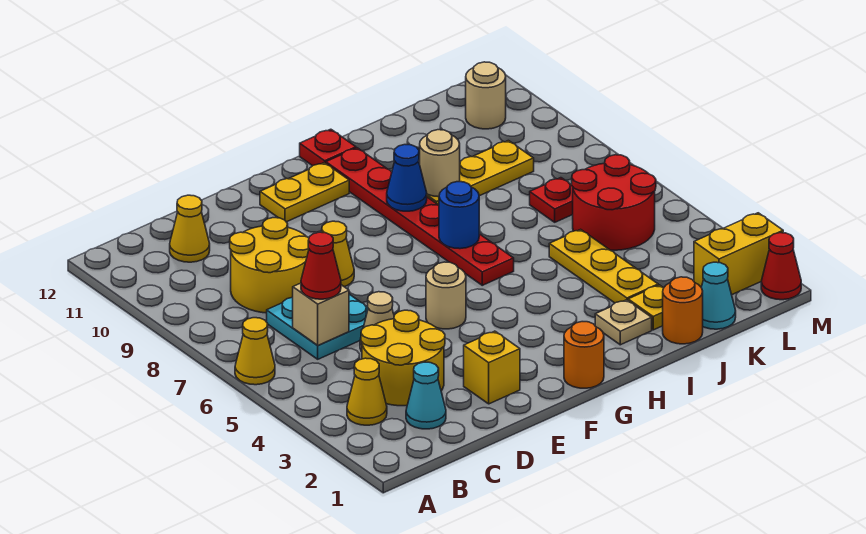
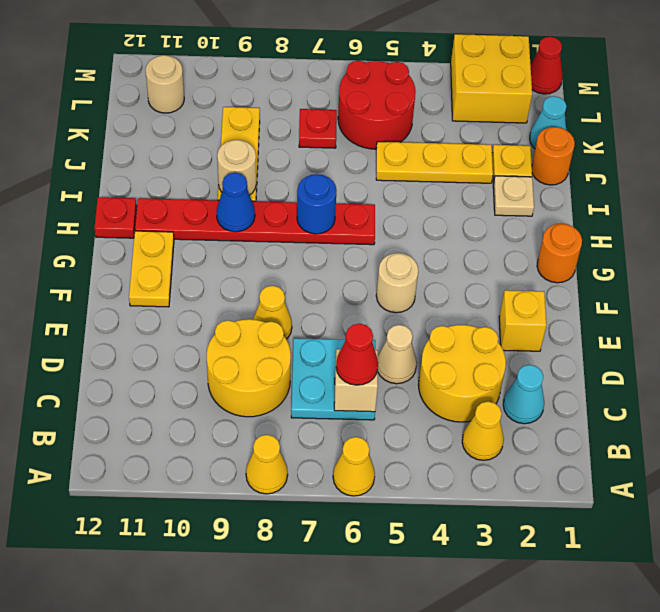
yellow cone C11 level 1 -> yellow cone A8 level 1
yellow brick L2:M2 level 1 -> yellow brick L2:M3 level 1

